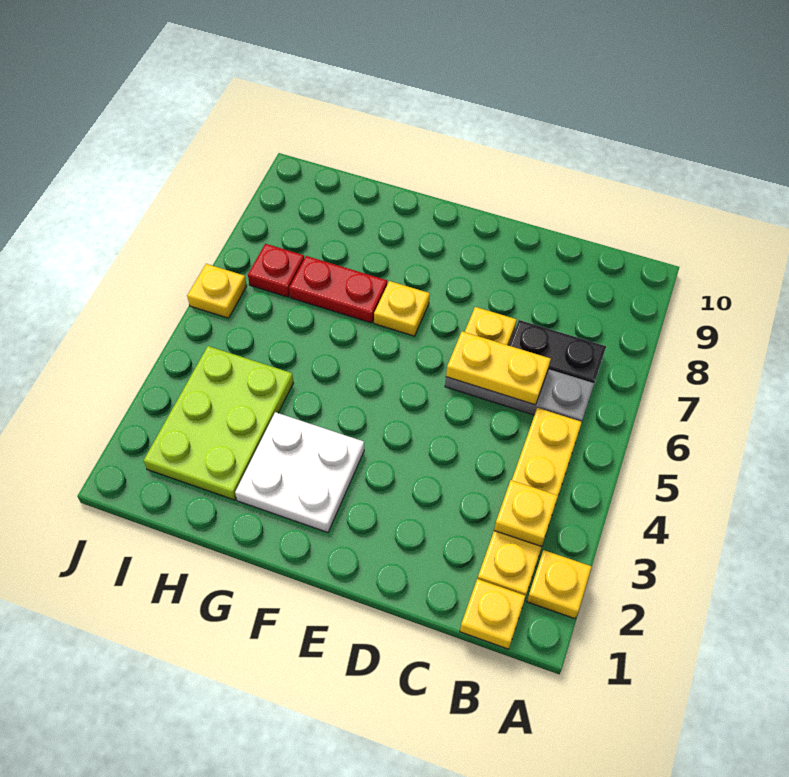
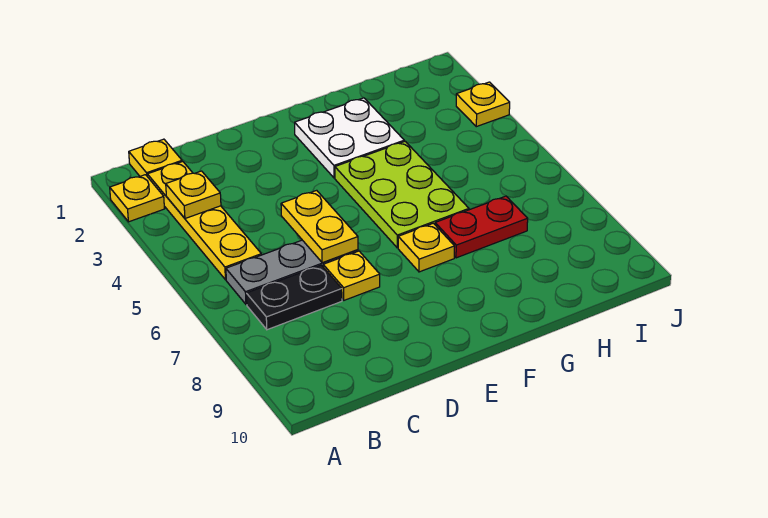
yellow plate C6:D6 level 2 -> yellow plate D5:D6 level 2
lime plate H2:I4 level 1 -> lime plate F4:G6 level 1
red plate I7 level 1 -> none
yellow plate J6 level 1 -> yellow plate J3 level 1

